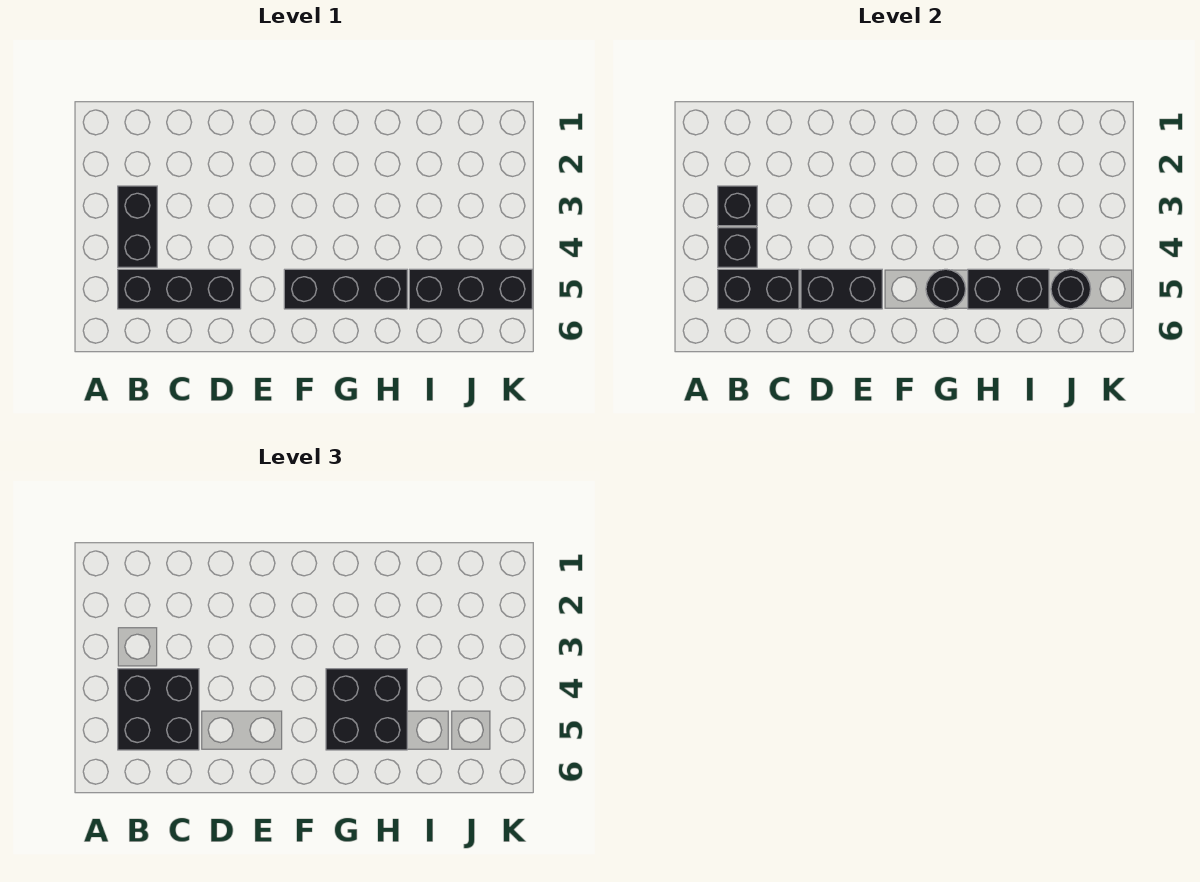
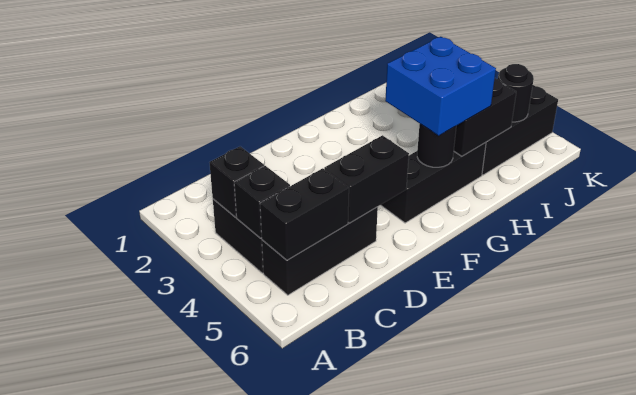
black brick B4:C5 level 3 -> none
black brick G4:H5 level 3 -> blue brick G4:H5 level 3

